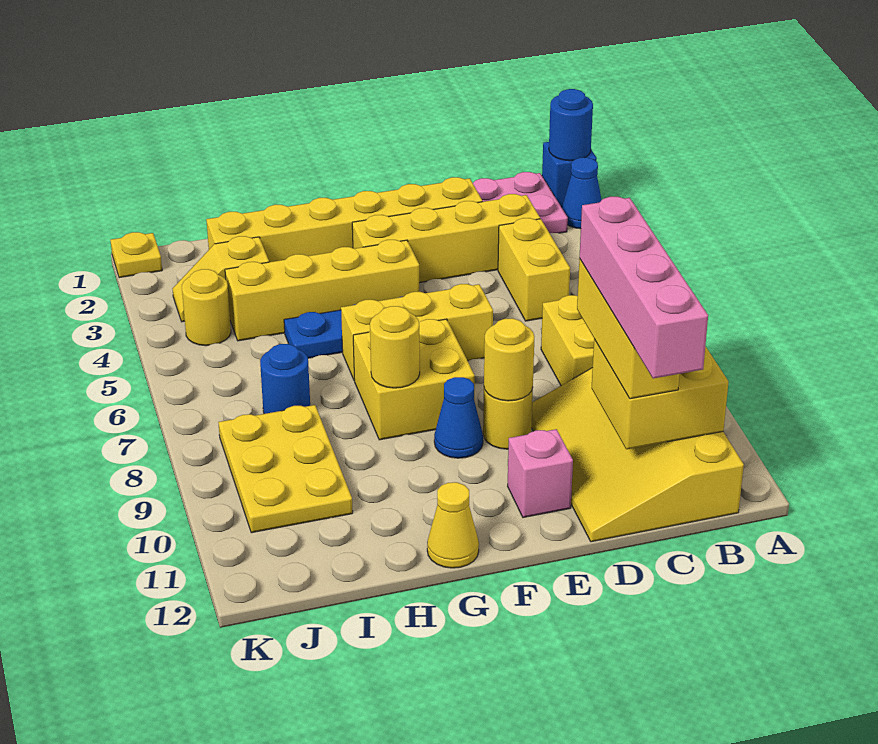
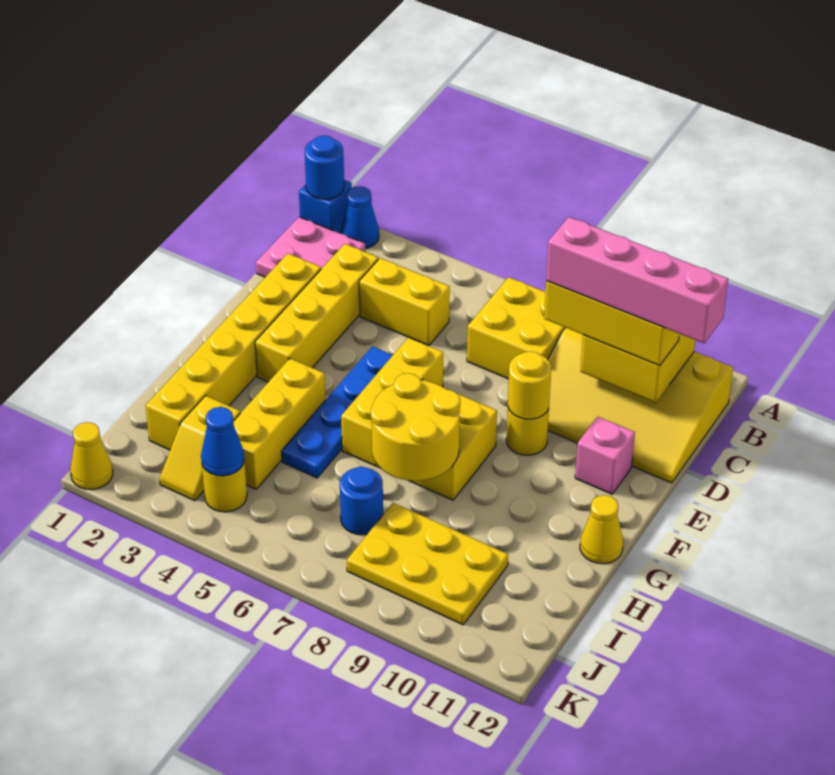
yellow brick F4:I4 level 1 -> yellow brick G4:I4 level 1
blue cone F9 level 1 -> blue cone J4 level 2
yellow round brick G8 level 2 -> yellow round brick G7:H8 level 2
yellow plate K1 level 1 -> yellow cone K1 level 1

